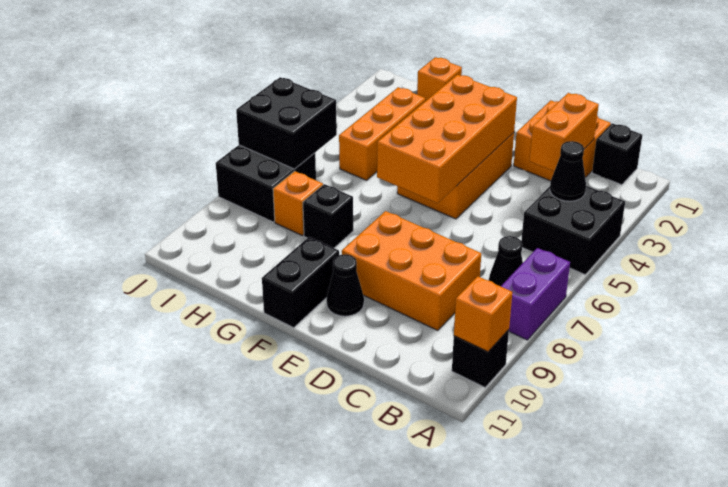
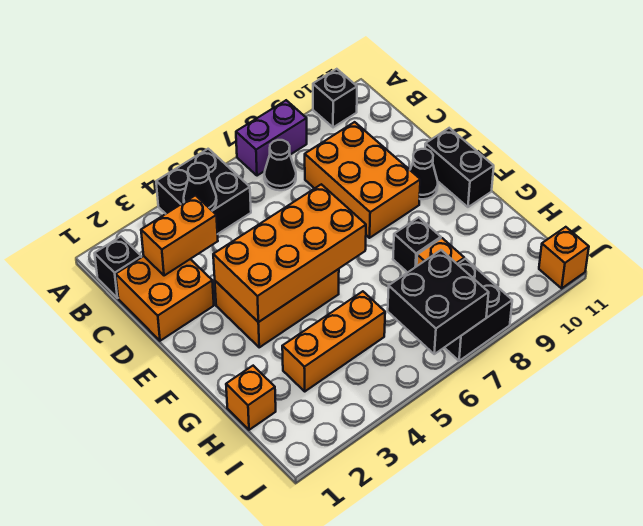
orange brick A10 level 2 -> orange brick J11 level 1
black brick F10:F11 level 1 -> black brick E11:F11 level 1

